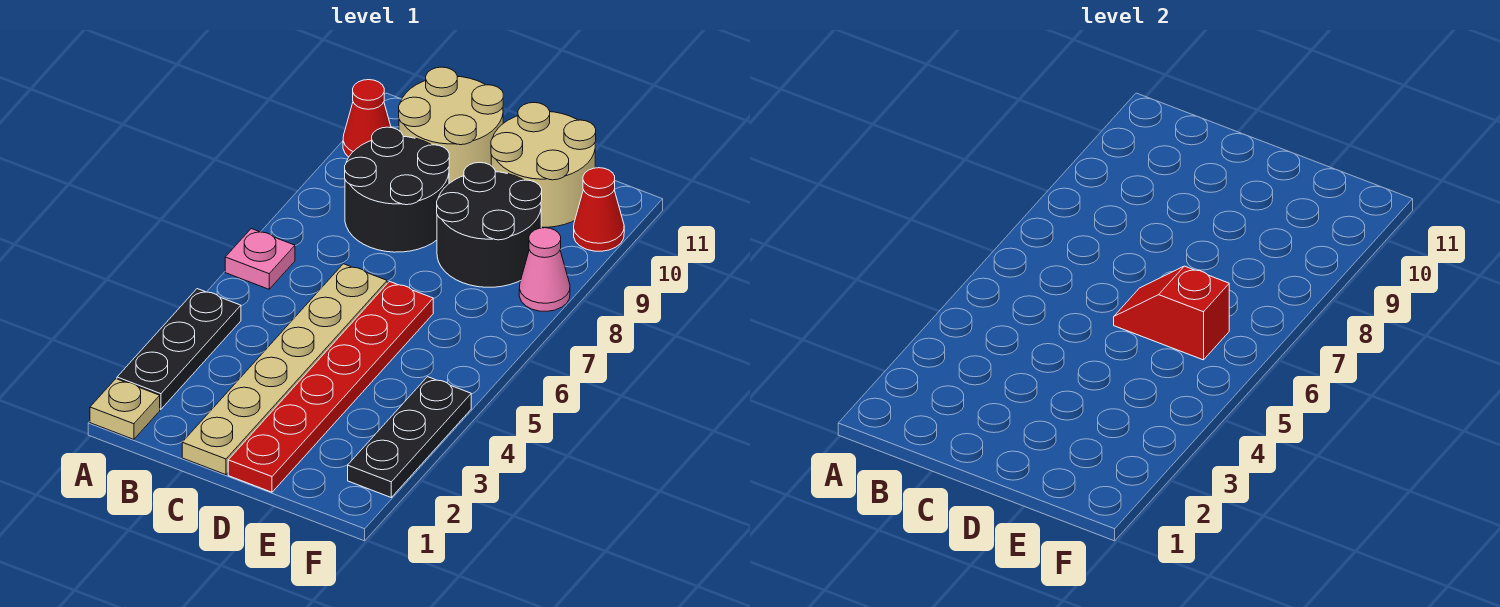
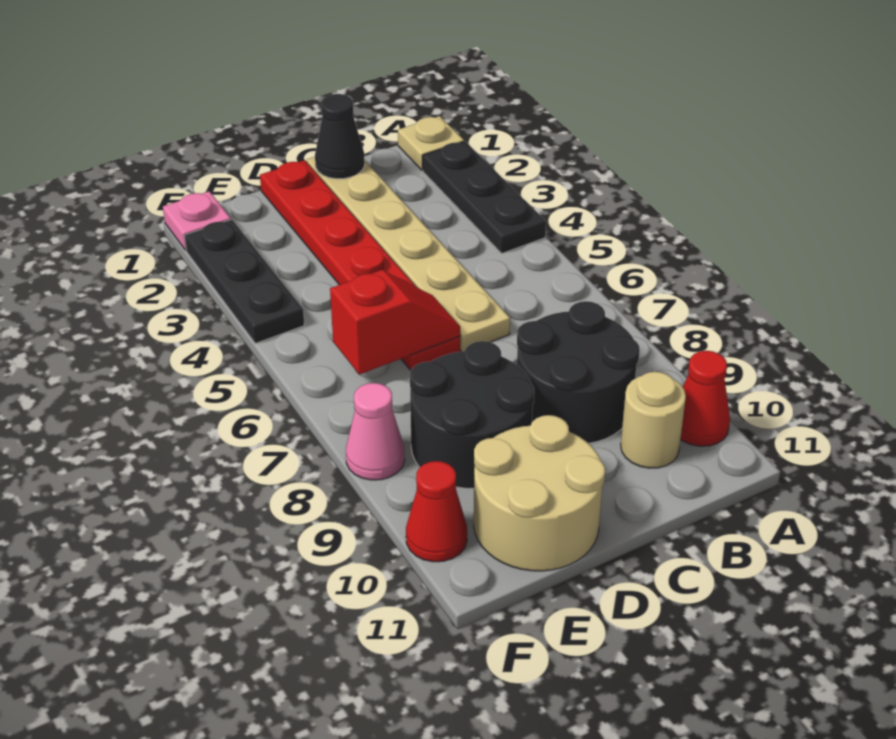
pink plate A6 level 1 -> pink plate F1 level 1
tan round brick B10:C11 level 1 -> tan round brick B10 level 1
none -> black cone C1 level 2

